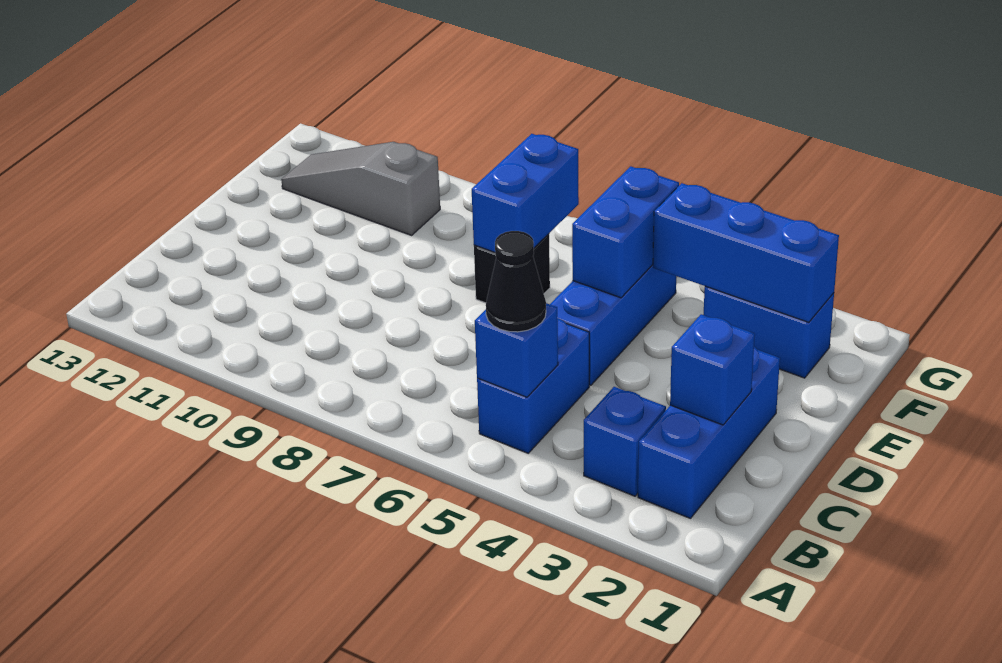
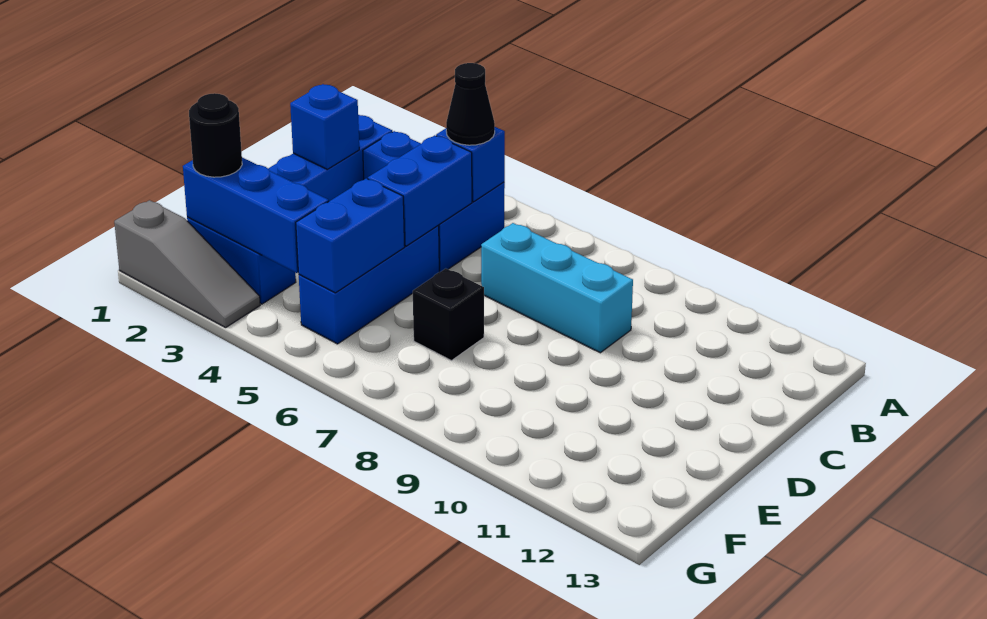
none -> cyan brick C7:C9 level 1
blue brick E7:F7 level 2 -> blue brick C5:D5 level 2
none -> black round brick F2 level 3
grey slope F10:F12 level 1 top 10 -> grey slope G1:G3 level 1 top 1

